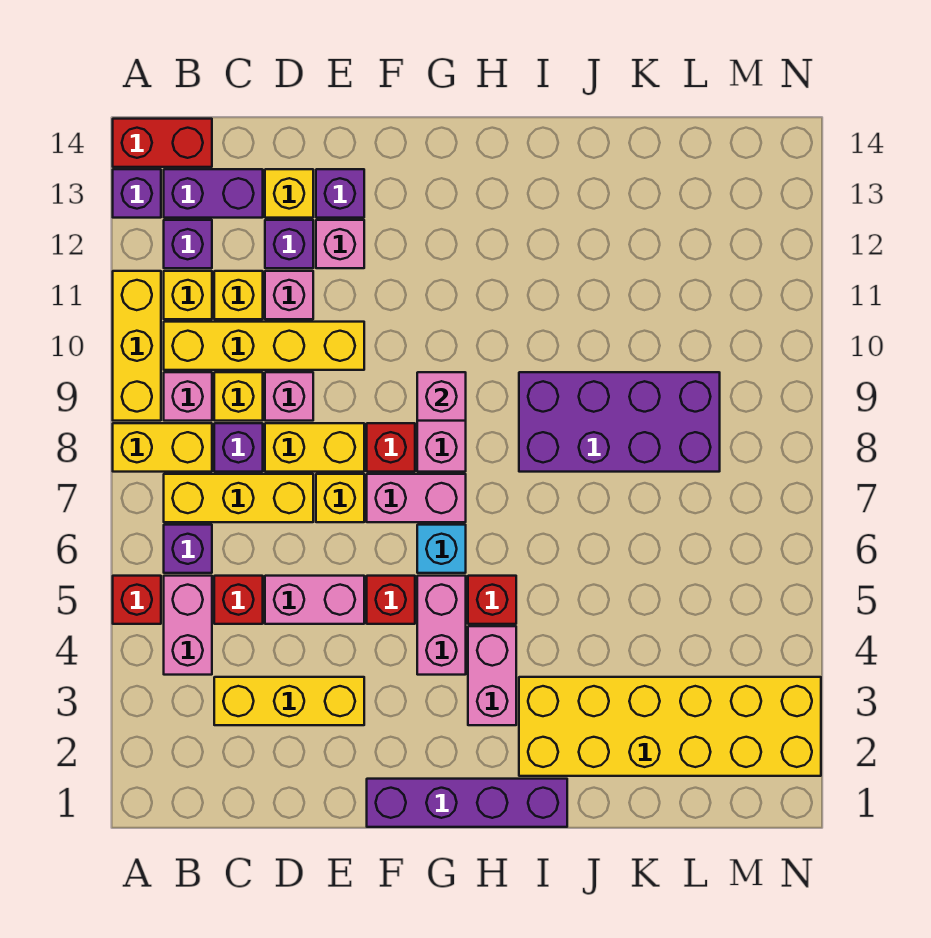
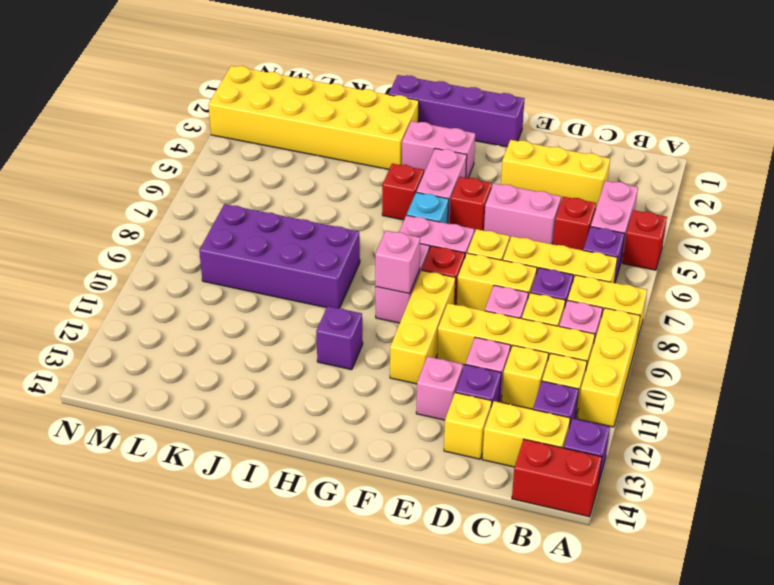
purple brick B13:C13 level 1 -> yellow brick B13:C13 level 1
purple brick E13 level 1 -> purple brick H11 level 1
none -> yellow brick F9:F11 level 1
pink brick H3:H4 level 1 -> pink brick G3:H3 level 1

